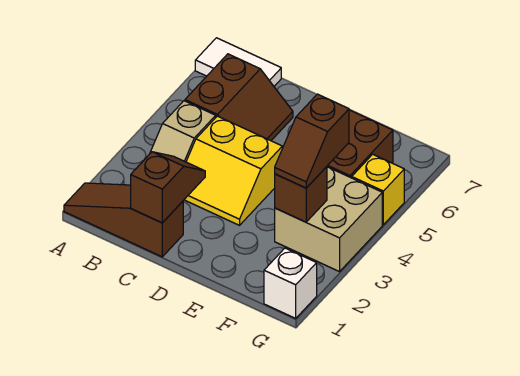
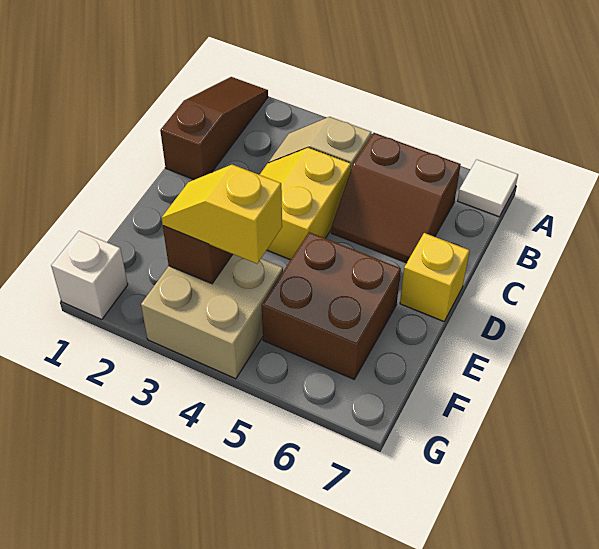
white tile A7:B7 level 1 -> white tile A7 level 1
brown slope C1:C2 level 2 top 1 -> none
brown slope F3:F4 level 3 top 4 -> yellow slope F3:F4 level 3 top 4
yellow brick G5 level 1 -> yellow brick D7 level 1

